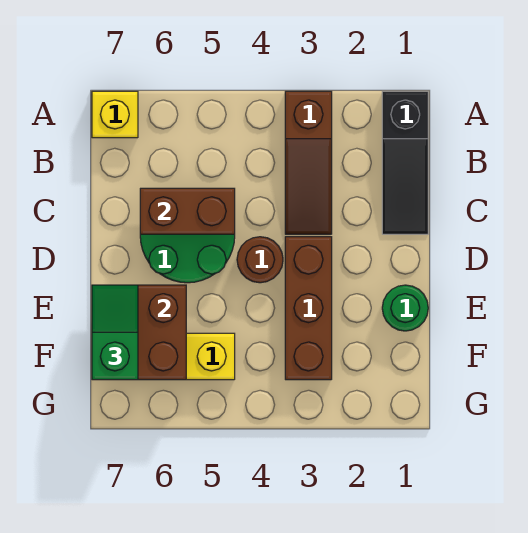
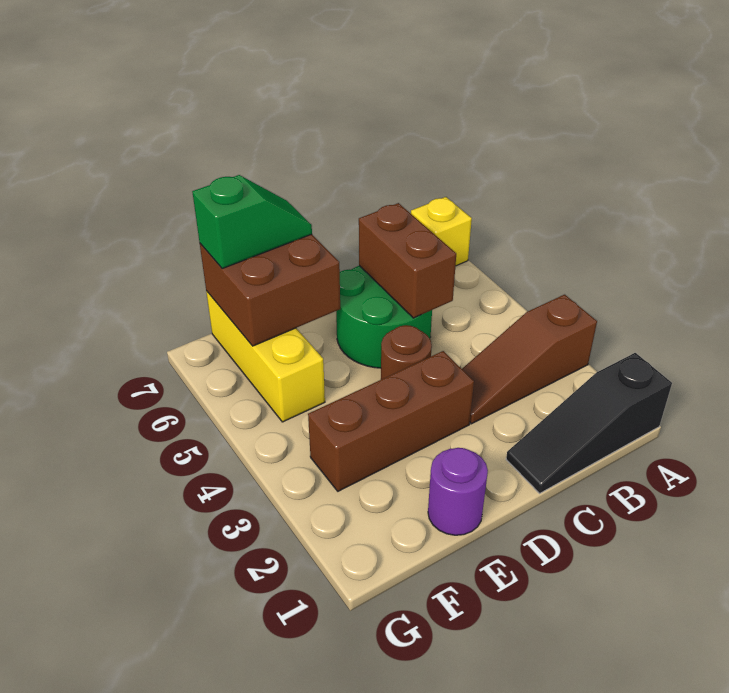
green round brick E1 level 1 -> purple round brick E1 level 1

